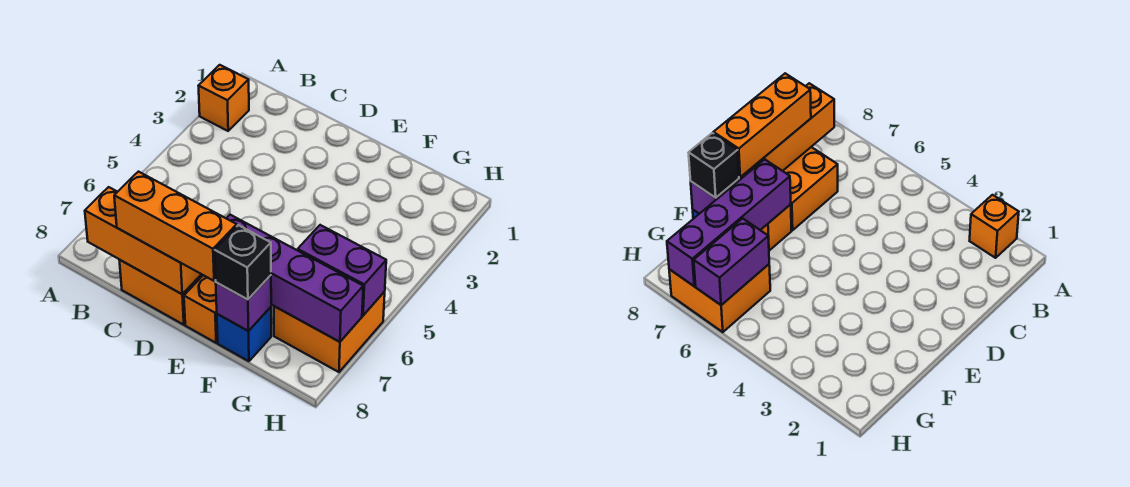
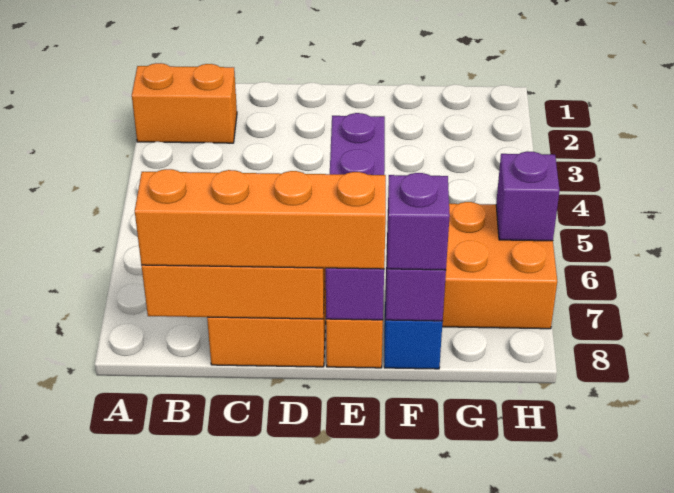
orange brick A2 level 1 -> orange brick A2:B2 level 1
orange brick C8:E8 level 3 -> orange brick B8:E8 level 3
purple brick E7:H7 level 2 -> purple brick E5:E8 level 2
black brick F8 level 3 -> purple brick F8 level 3
purple brick G6:H6 level 2 -> purple brick H6 level 2

